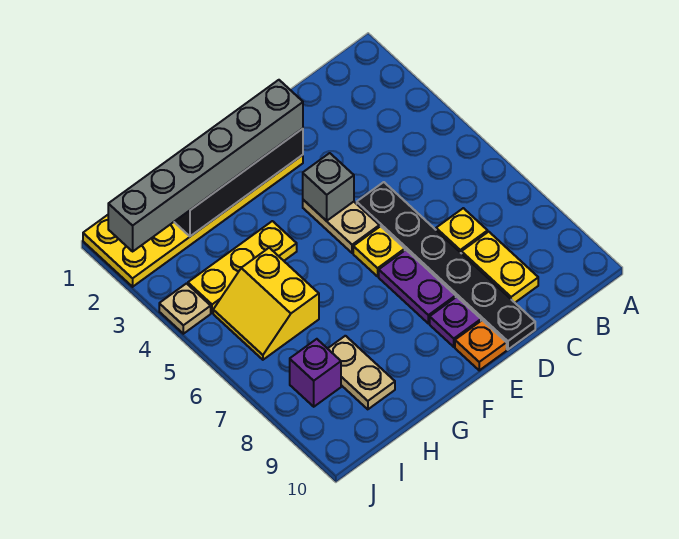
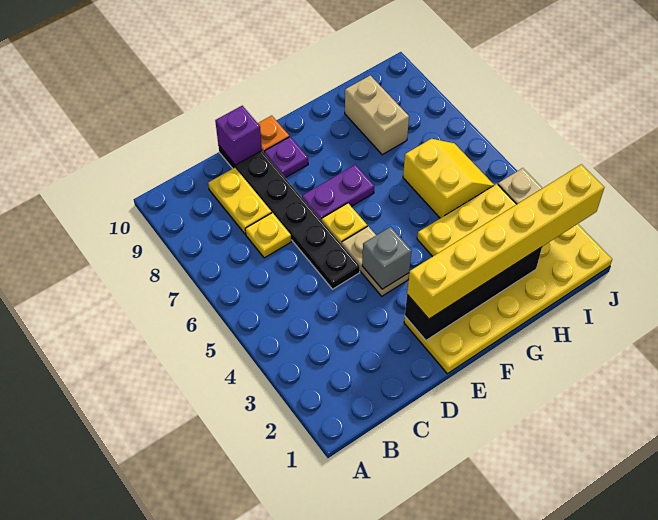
grey brick E2:J2 level 3 -> yellow brick E2:J2 level 3
purple plate E7:E8 level 1 -> purple plate E7:F7 level 1
tan plate H8:H9 level 1 -> tan brick H8:H9 level 1
purple brick I8 level 1 -> purple brick D10 level 2

